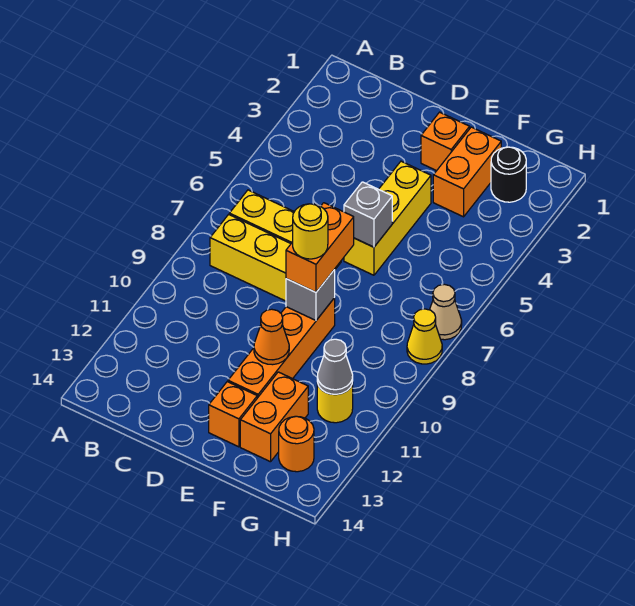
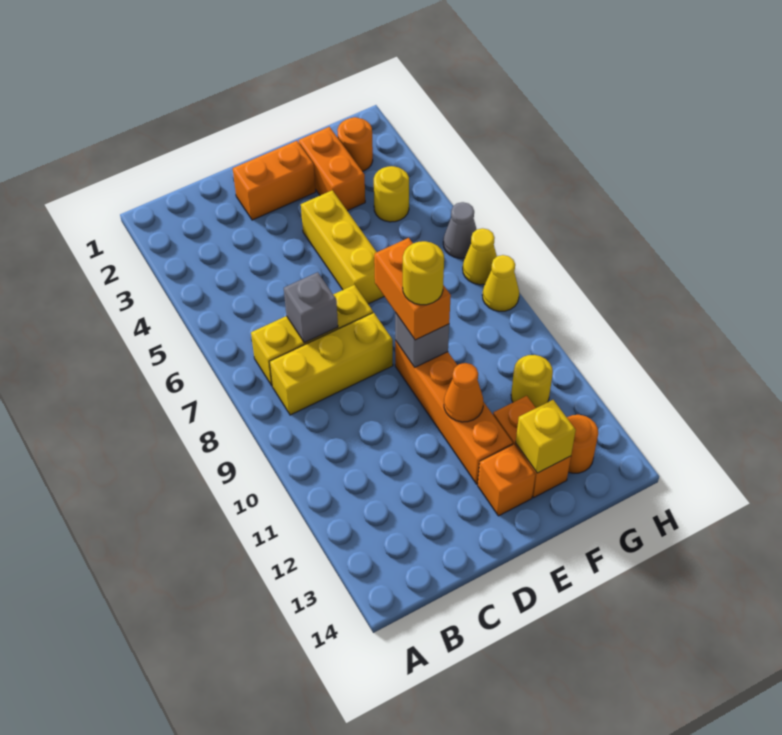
orange brick E2 level 1 -> orange brick D2:E2 level 1
grey brick E6 level 2 -> grey brick C7 level 2
none -> yellow brick F13 level 2
black round brick G2 level 1 -> orange round brick G2 level 1
none -> yellow round brick G4 level 1
grey cone G11 level 2 -> grey cone H6 level 1
tan cone H7 level 1 -> yellow cone H7 level 1

